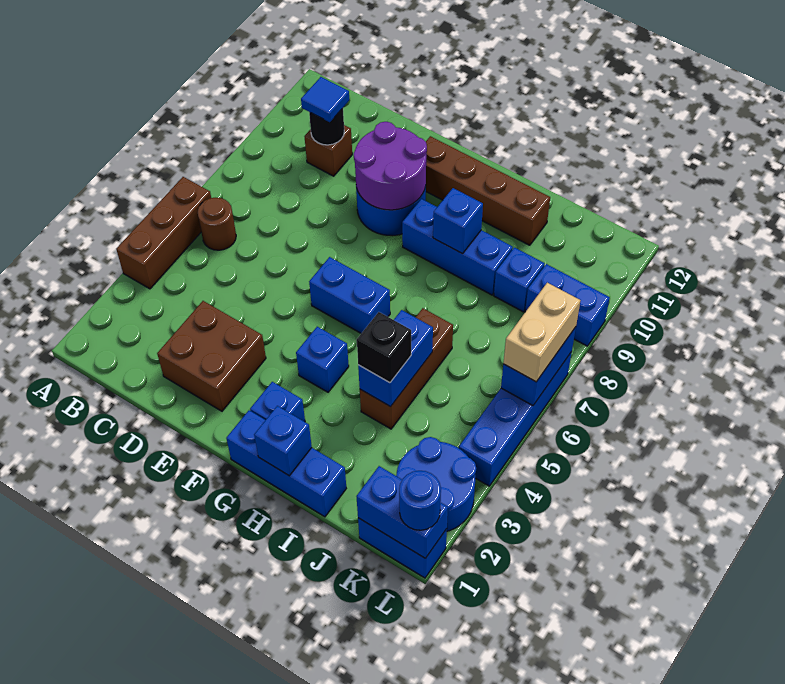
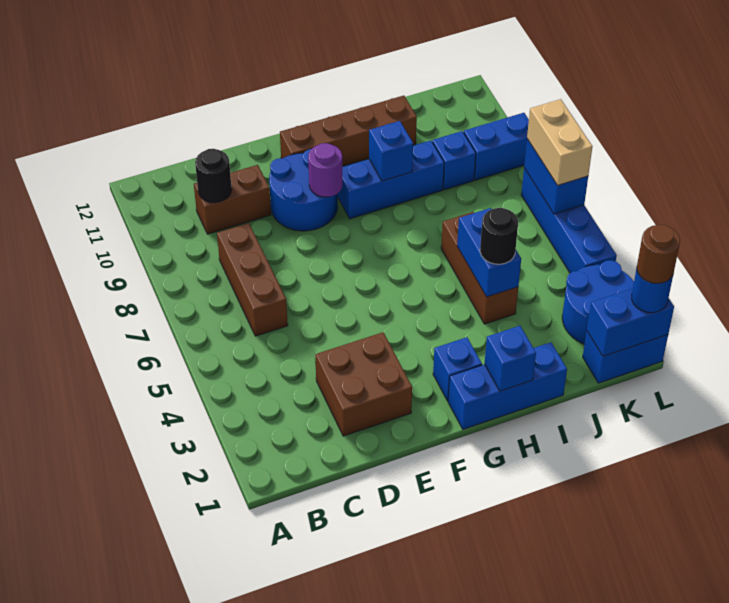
brown brick A4:A6 level 1 -> brown brick C6:C8 level 1
brown round brick B6 level 1 -> brown round brick L1 level 4
brown brick C10 level 1 -> brown brick C10:D10 level 1
blue tile C10 level 3 -> none
purple round brick E9:F10 level 2 -> purple round brick F9 level 2
blue brick F6:G6 level 1 -> none
blue brick G4 level 1 -> none
black brick I4 level 3 -> black round brick I4 level 3

